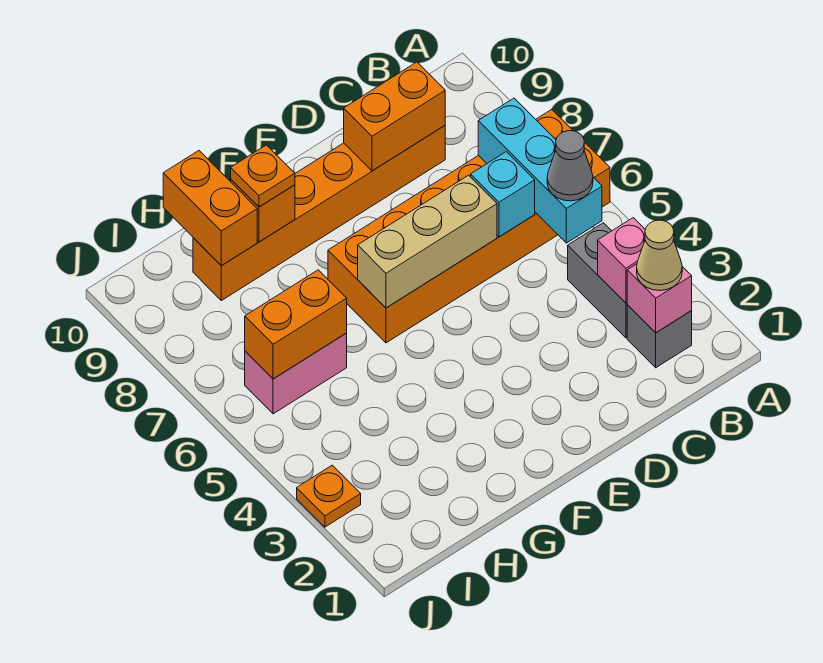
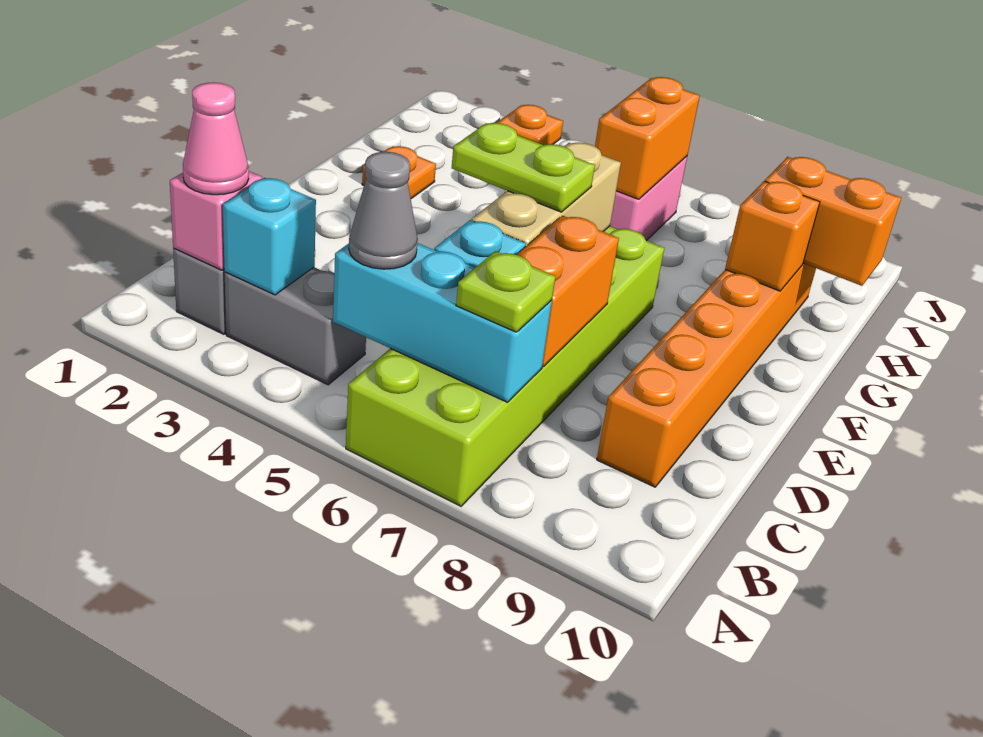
orange brick A6:F7 level 1 -> lime brick A6:F7 level 1
tan cone B2 level 3 -> pink cone B2 level 3
pink brick B3 level 2 -> cyan brick B3 level 2
none -> lime plate B7 level 3
orange brick C9:D9 level 2 -> orange brick C7:D7 level 2
none -> lime plate E5:E6 level 3
orange plate G9 level 3 -> orange plate G2 level 1

